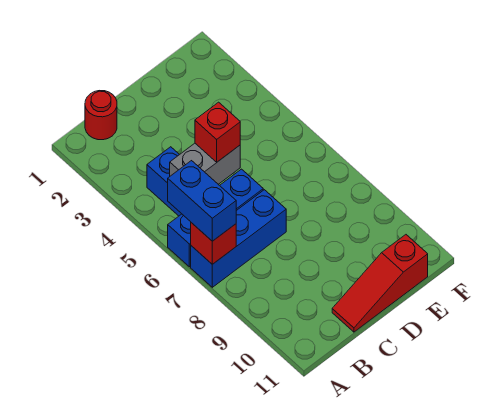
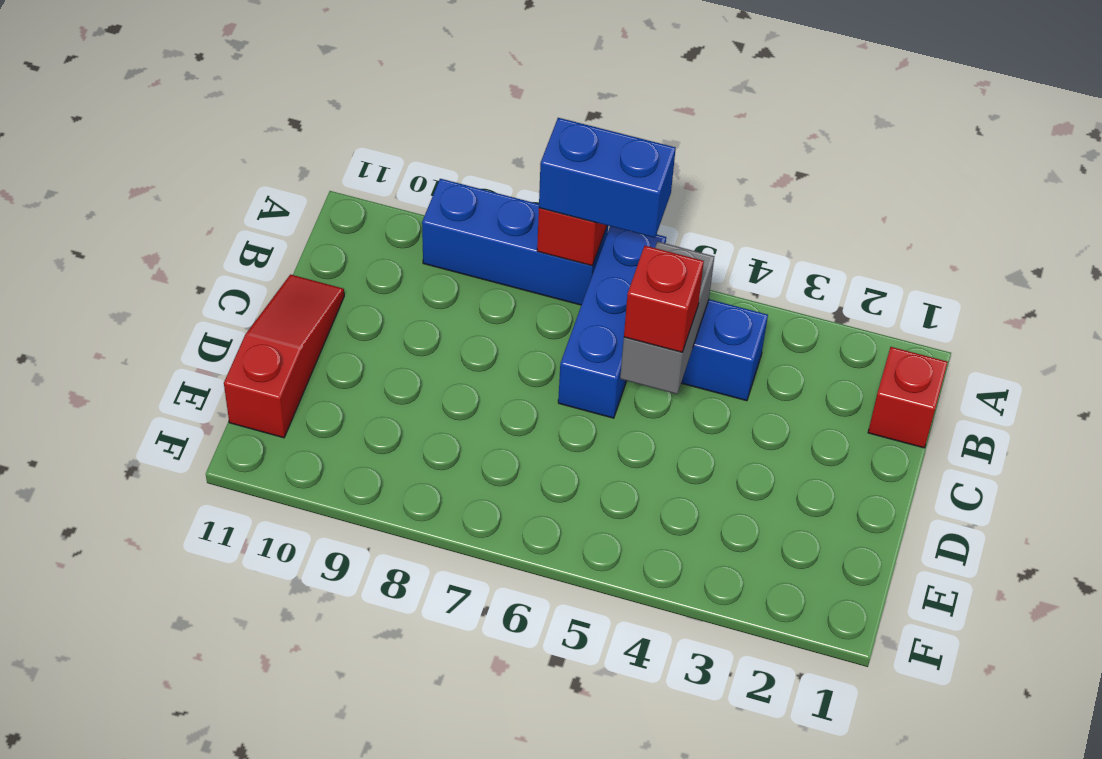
blue brick A7:C7 level 1 -> blue brick A7:A9 level 1
red round brick B1 level 1 -> red brick B1 level 1

